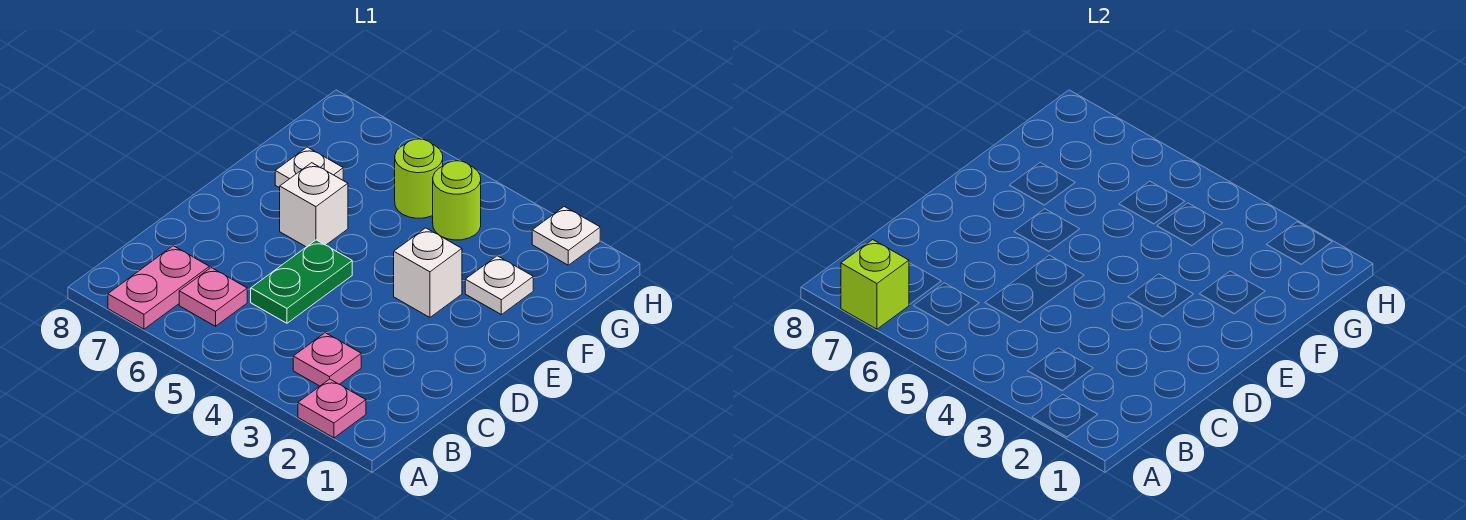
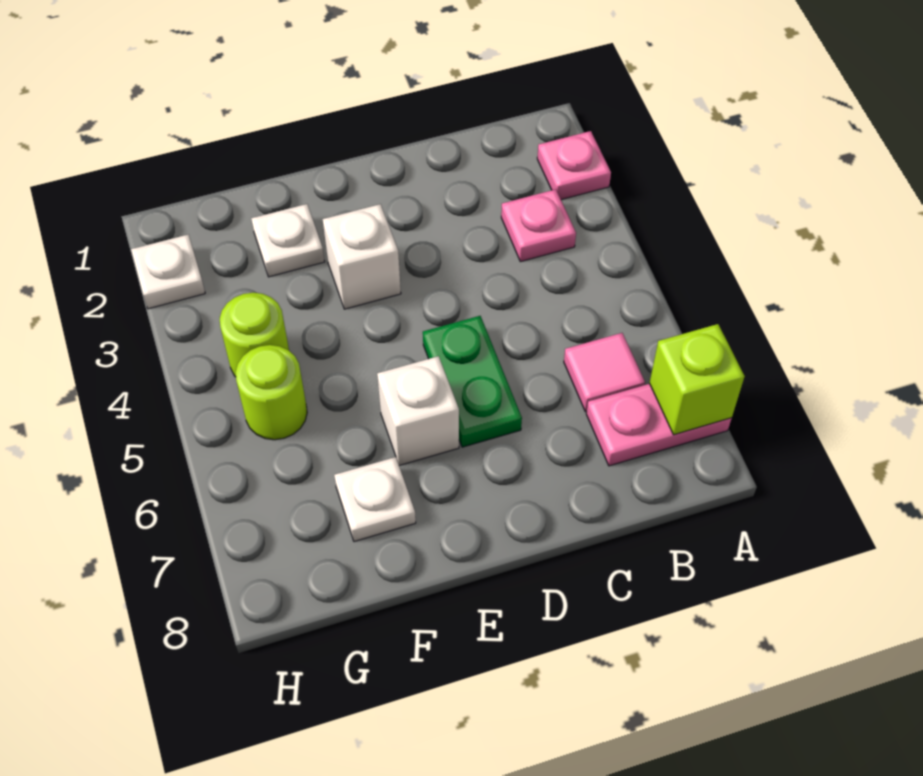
pink plate B6 level 1 -> pink tile B6 level 1
green plate C5:D5 level 1 -> green plate D5:D6 level 1

